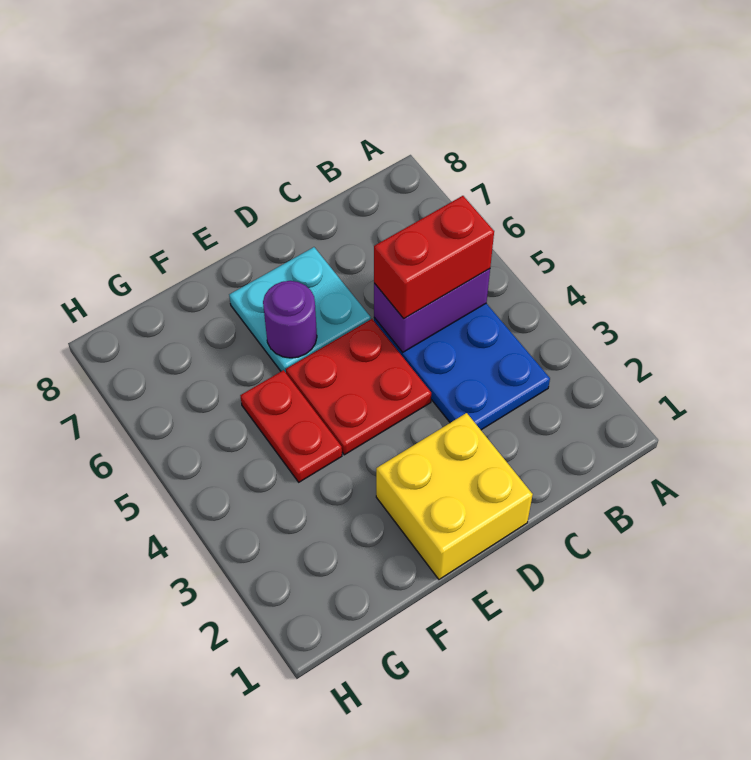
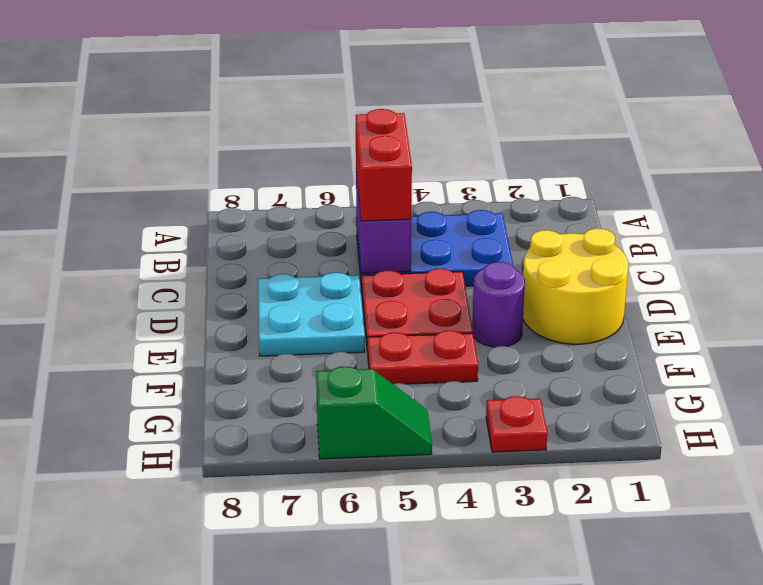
yellow brick D1:E2 level 1 -> yellow round brick D1:E2 level 1
purple round brick E6 level 2 -> purple round brick E3 level 1
none -> red plate H3 level 1
none -> green slope H5:H6 level 1 top 6

